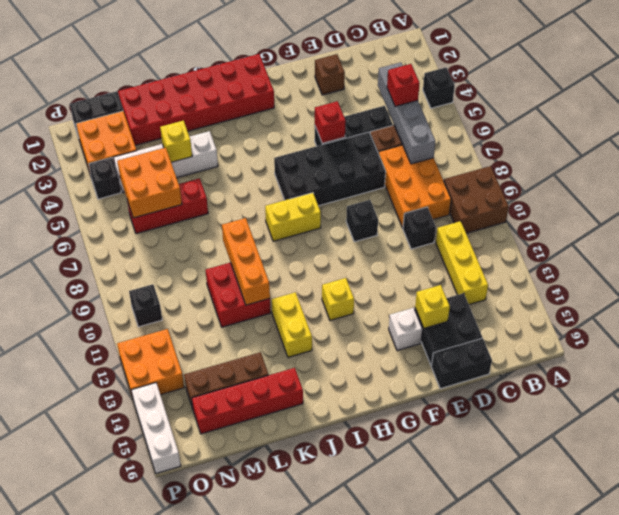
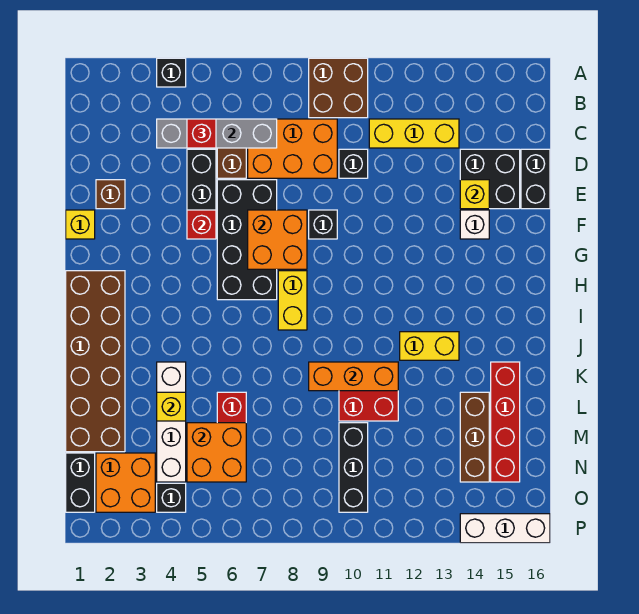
red brick H1:M2 level 1 -> brown brick H1:M2 level 1
yellow brick H12 level 1 -> yellow brick F1 level 1
black brick O10 level 1 -> black brick M10:O10 level 1
orange brick O12:P13 level 1 -> orange brick F7:G8 level 2

